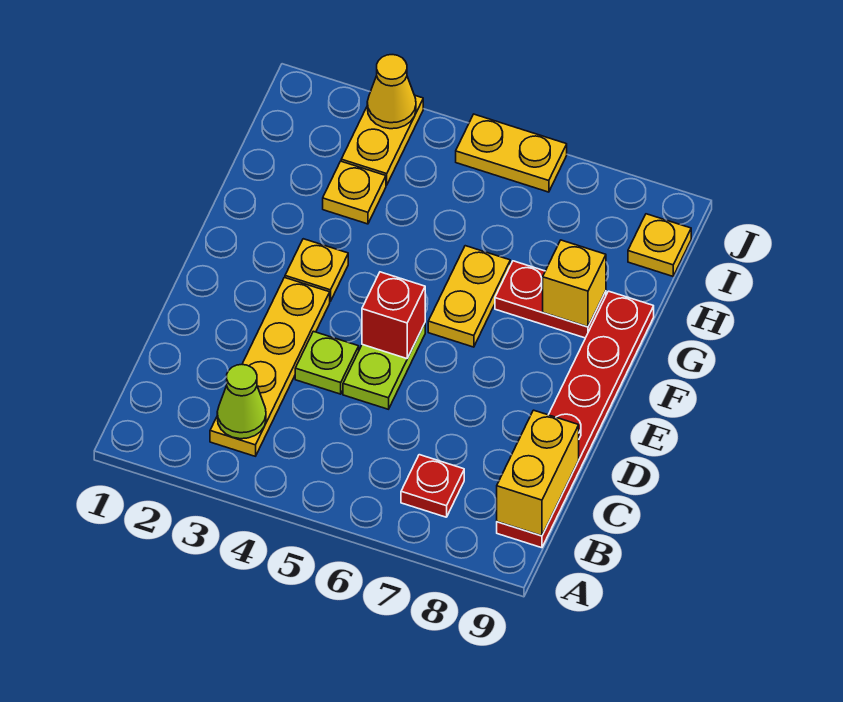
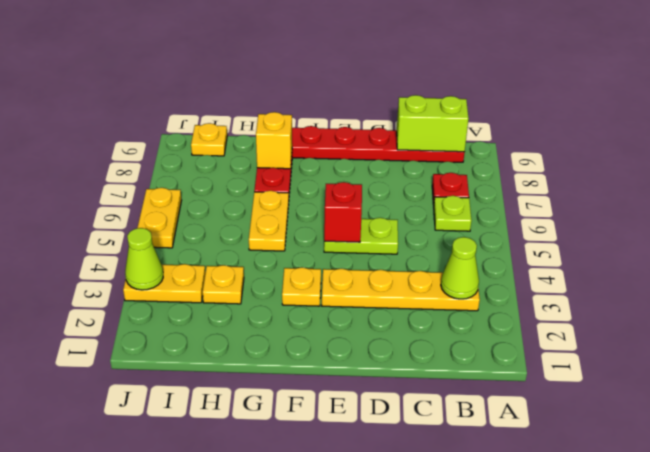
yellow brick B9:C9 level 2 -> lime brick B9:C9 level 2
lime plate D4 level 1 -> lime plate B6 level 1
yellow plate F6:G6 level 1 -> yellow plate G5:G6 level 1
yellow cone J3 level 2 -> lime cone J3 level 2

